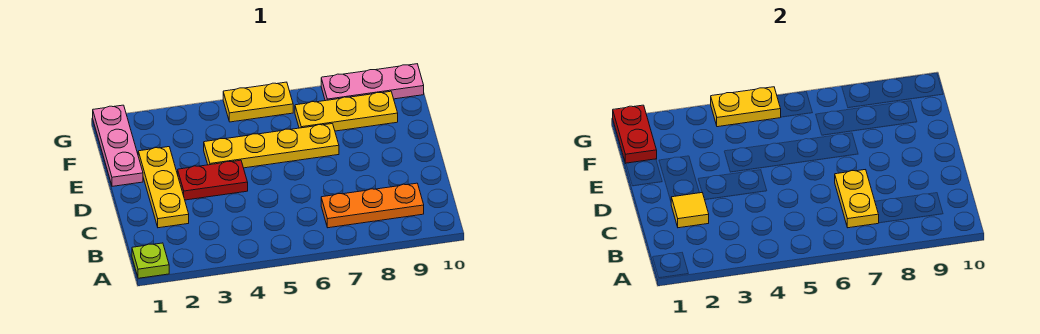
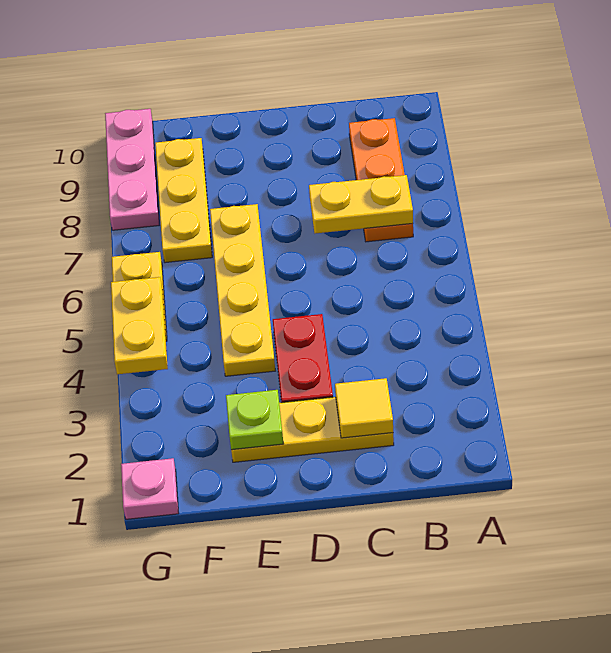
lime plate A1 level 1 -> lime plate E2 level 2
pink plate E1:G1 level 1 -> pink plate G1 level 1
red plate F1:G1 level 2 -> none

